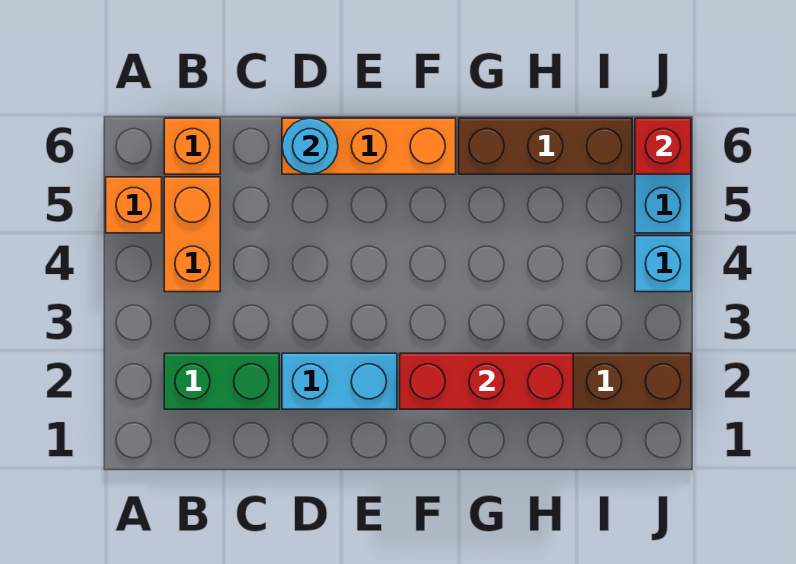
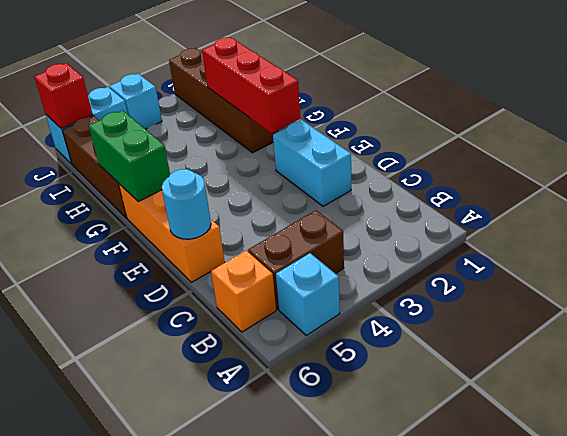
orange brick A5 level 1 -> cyan brick A5 level 1
green brick B2:C2 level 1 -> green brick F6:G6 level 2
orange brick B4:B5 level 1 -> brown brick B4:B5 level 1

